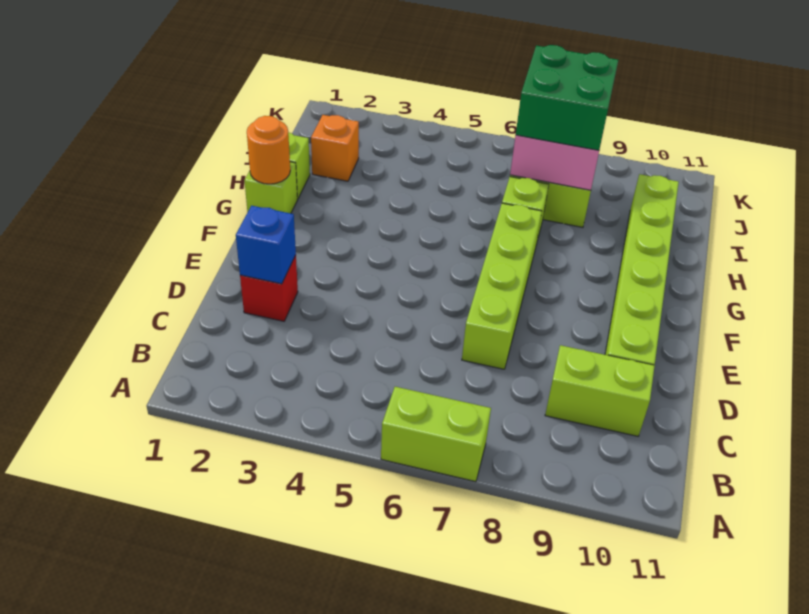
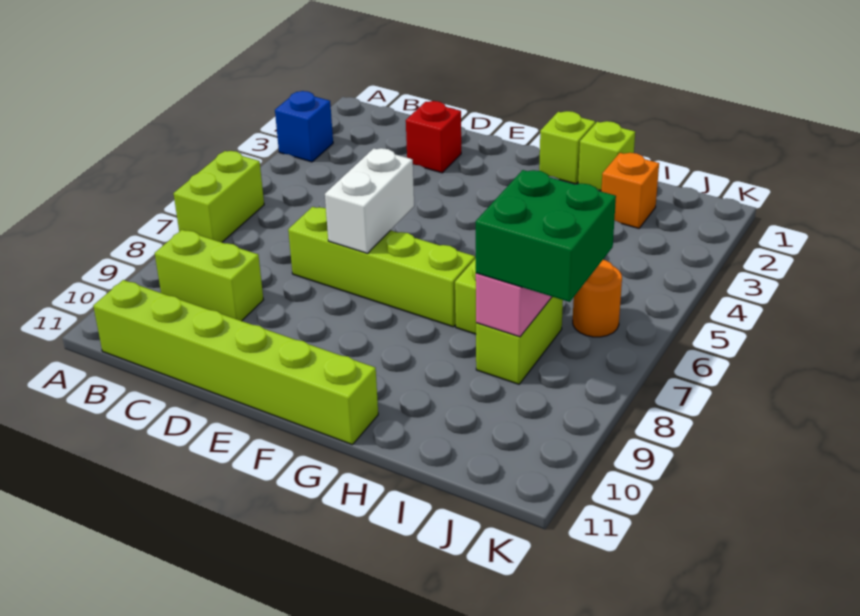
lime brick C9:C10 level 1 -> lime brick B9:C9 level 1
blue brick D2 level 2 -> blue brick A3 level 1
lime brick D10:I10 level 1 -> lime brick B11:G11 level 1
none -> white brick E6:E7 level 2
orange round brick G1 level 2 -> orange round brick J6 level 1

